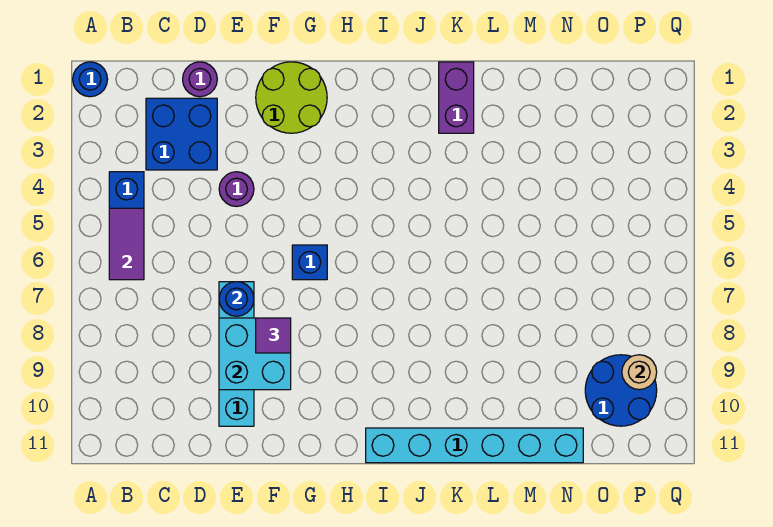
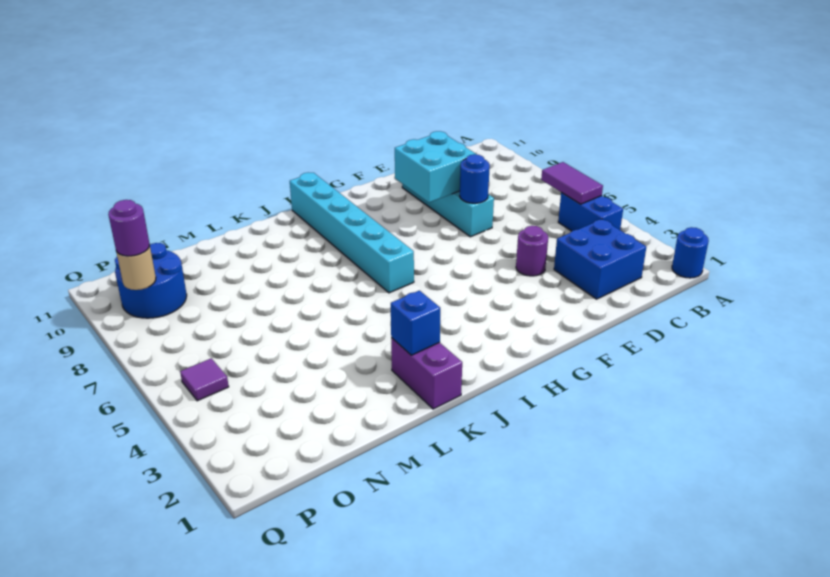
purple round brick D1 level 1 -> purple round brick P9 level 3
lime round brick F1:G2 level 1 -> none
purple tile F8 level 3 -> purple tile P5 level 1
blue brick G6 level 1 -> blue brick K2 level 2
cyan brick I11:N11 level 1 -> cyan brick I6:I11 level 1

